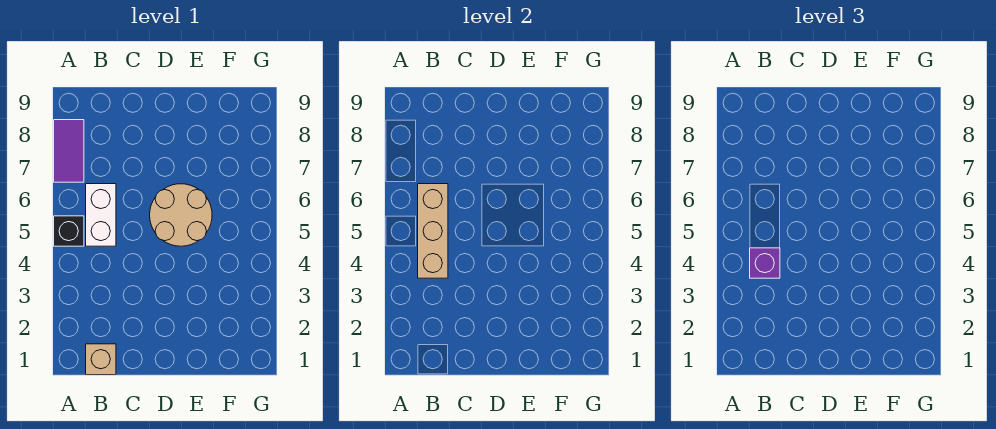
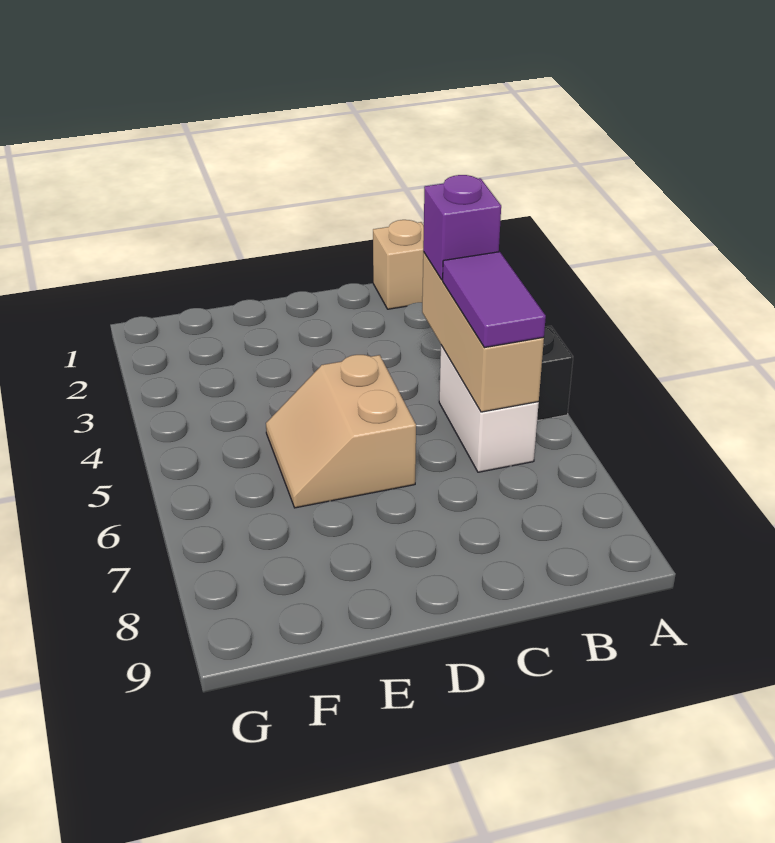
purple tile A7:A8 level 1 -> purple tile B5:B6 level 3
tan round brick D5:E6 level 1 -> tan slope D5:E6 level 1 top D

